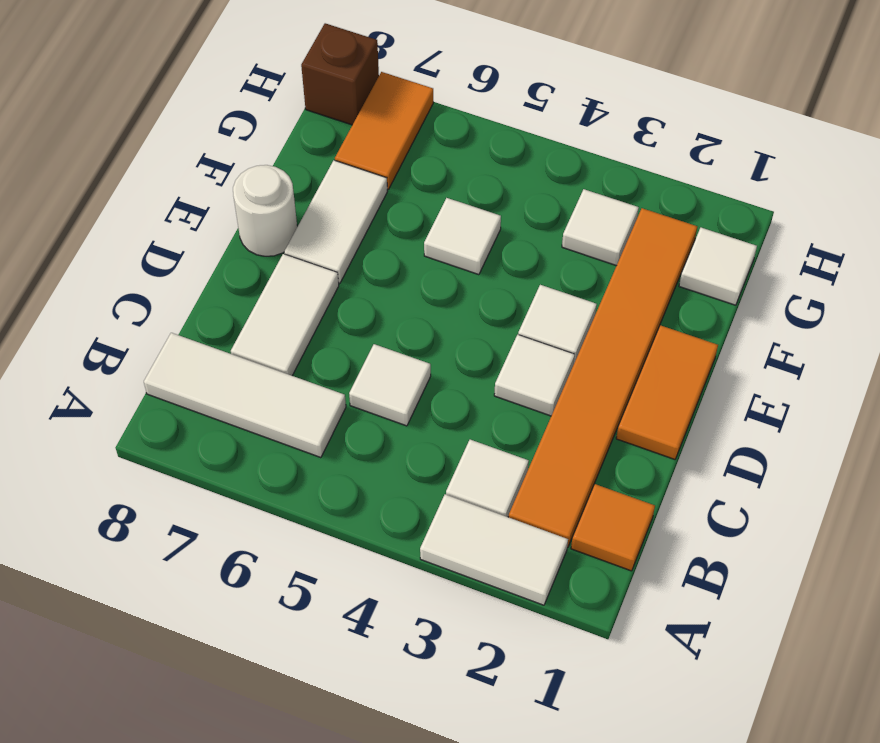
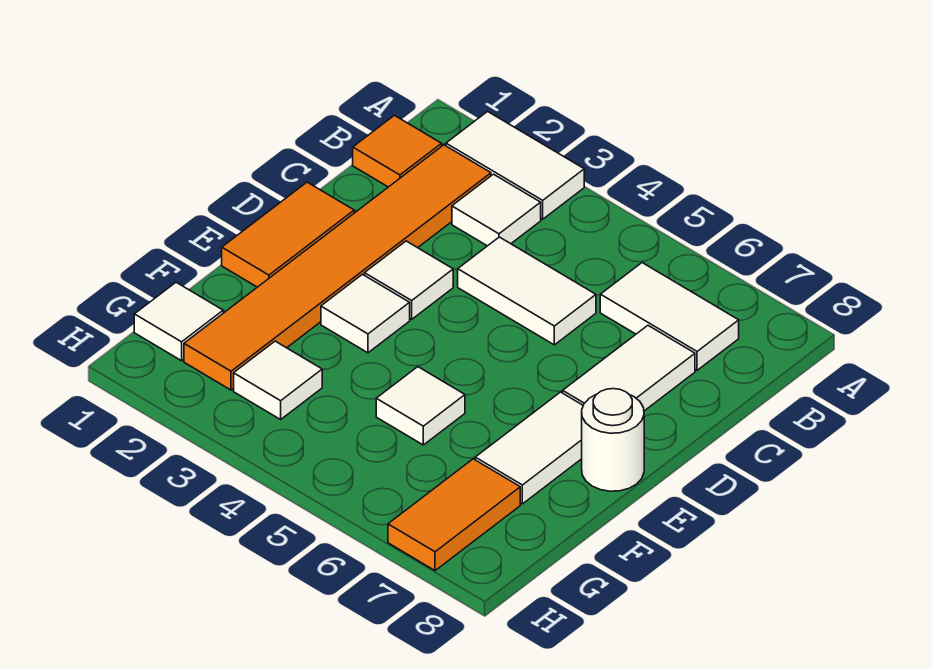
white tile B6:B8 level 1 -> white tile B6:B7 level 1
white tile C5 level 1 -> white tile C4:C5 level 1
brown brick H8 level 1 -> none

